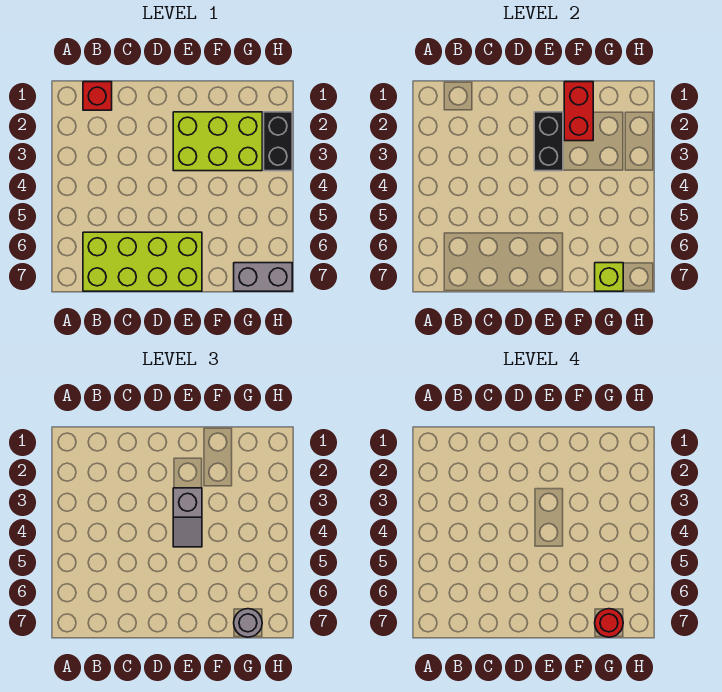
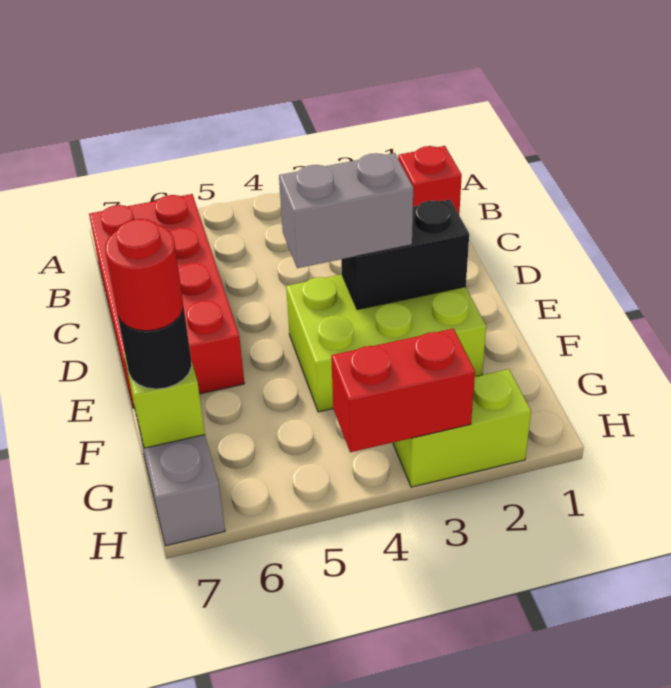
lime brick B6:E7 level 1 -> red brick B6:E7 level 1
lime brick E2:G3 level 1 -> lime brick E2:F4 level 1
grey slope E3:E4 level 3 top 3 -> grey brick E3:E4 level 3
red brick F1:F2 level 2 -> red brick H3:H4 level 2
grey round brick G7 level 3 -> black round brick G7 level 3
black brick H2:H3 level 1 -> lime brick H2:H3 level 1

